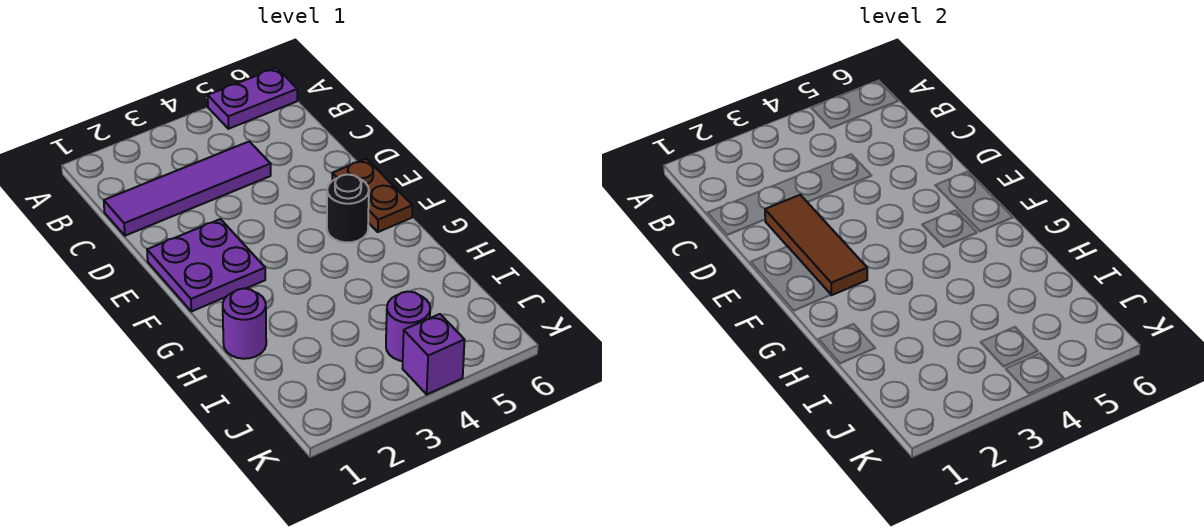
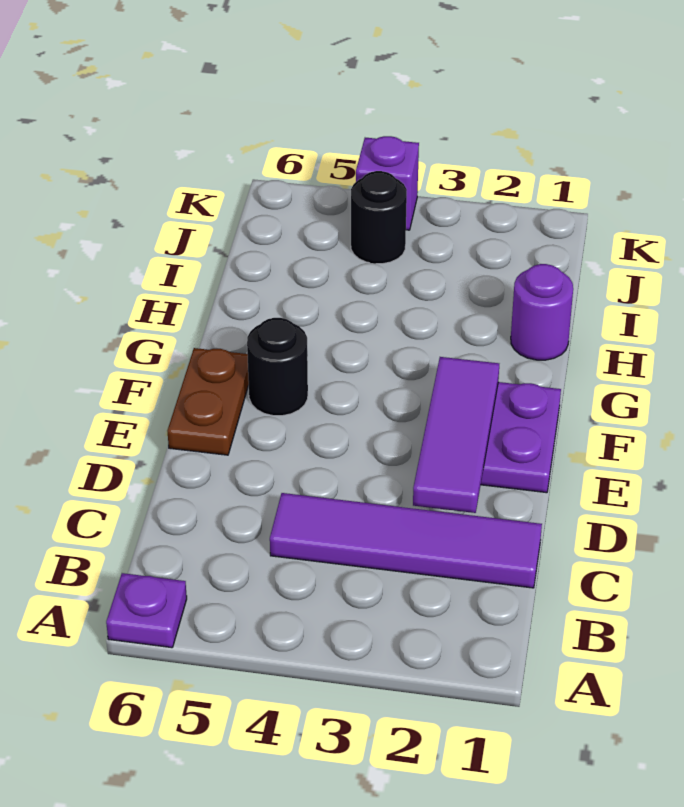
purple plate A5:A6 level 1 -> purple plate A6 level 1
brown tile D2:F2 level 2 -> purple tile D2:F2 level 2
purple round brick J4 level 1 -> black round brick J4 level 1

